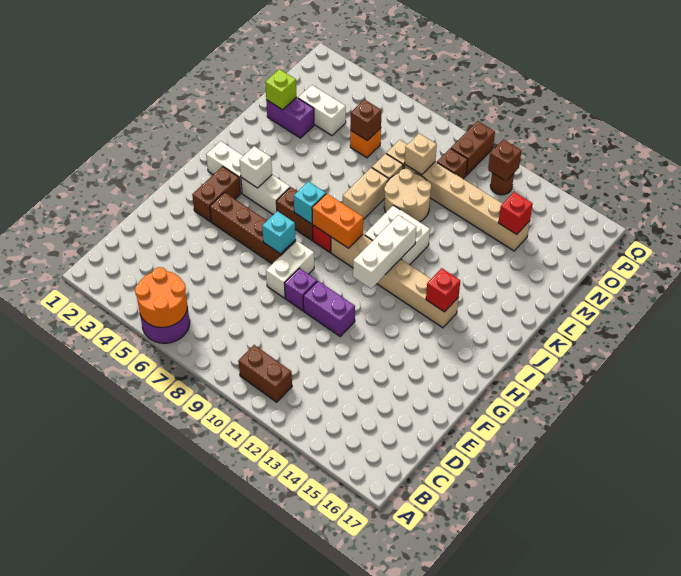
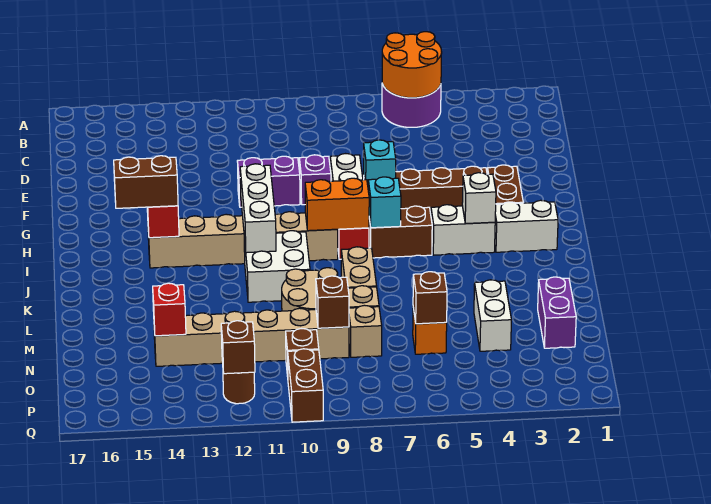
brown brick B10:B11 level 1 -> brown brick I14:I15 level 3
purple brick M2:M3 level 1 -> purple brick M2:N2 level 1
lime brick M2 level 2 -> none
white brick N3:N4 level 1 -> white brick M4:N4 level 1
tan brick N9 level 2 -> brown brick N9 level 2

